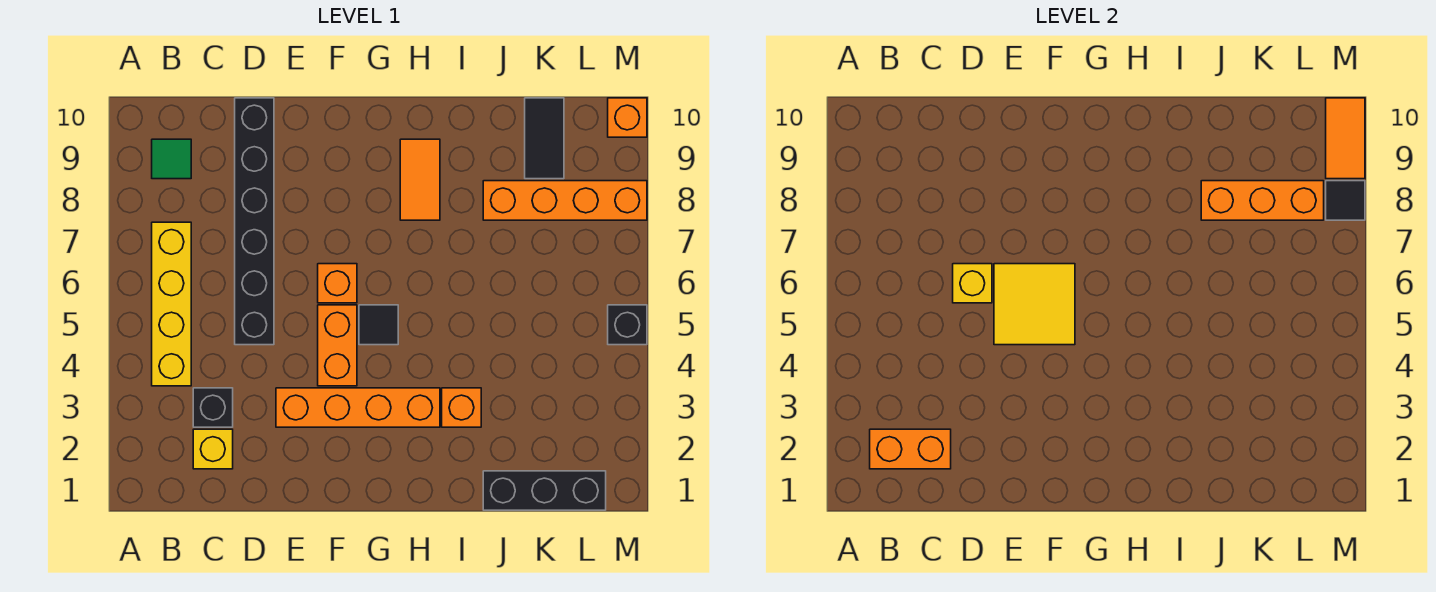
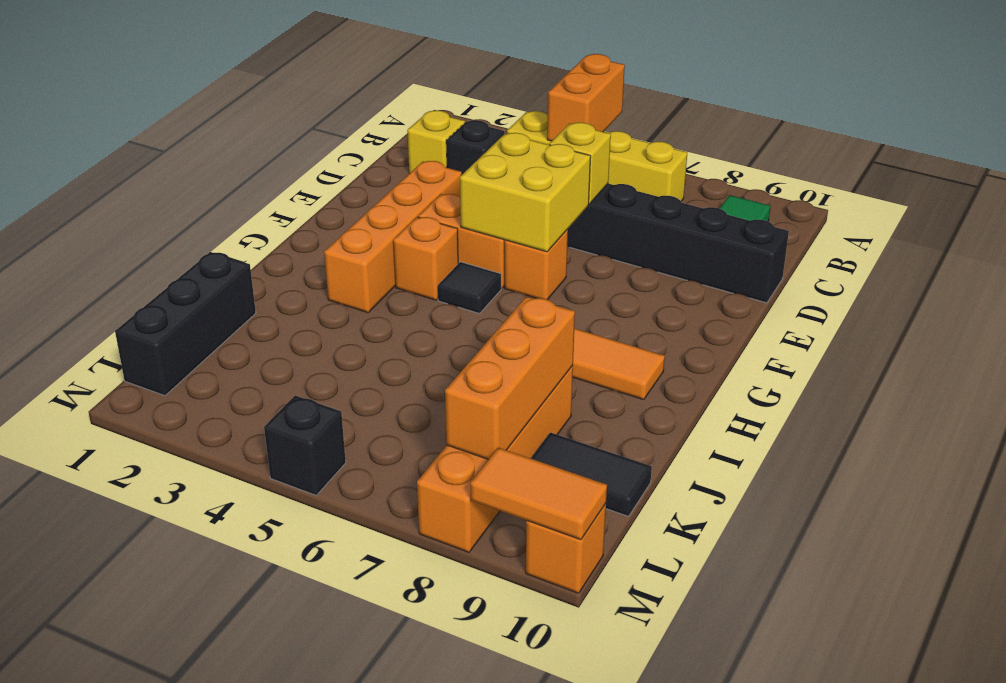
orange brick B2:C2 level 2 -> orange brick A5:B5 level 2
yellow tile E5:F6 level 2 -> yellow brick E5:F6 level 2
orange brick I3 level 1 -> orange brick G4 level 1
black tile M8 level 2 -> none

